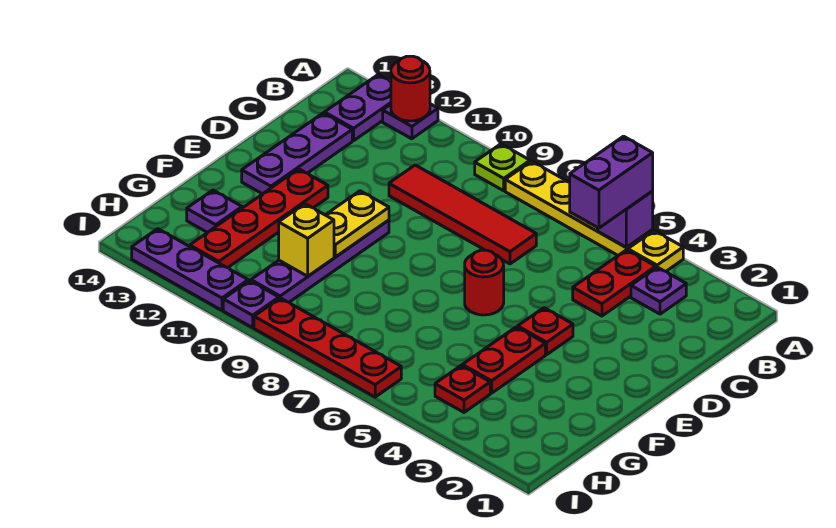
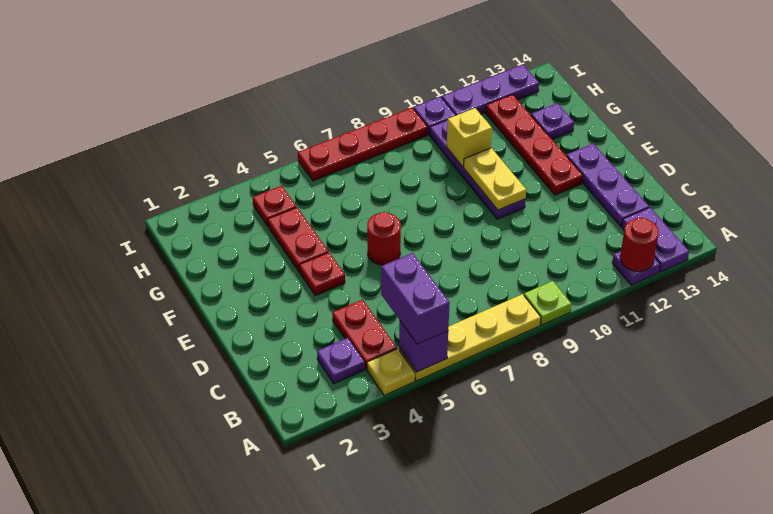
red tile C7:C10 level 1 -> none

